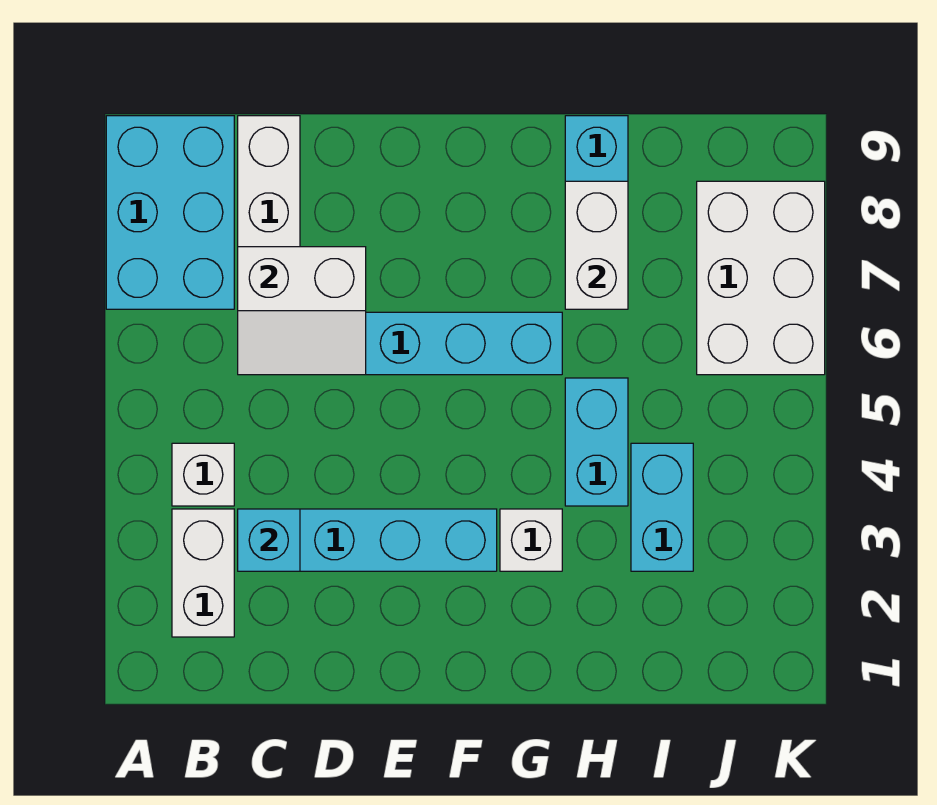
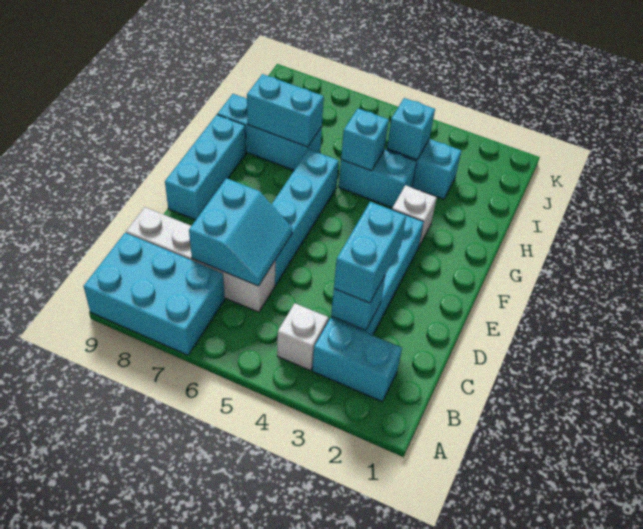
white brick B2:B3 level 1 -> cyan brick B2:B3 level 1
none -> cyan brick C3:D3 level 3
white slope C6:D7 level 2 top 7 -> cyan slope C6:D7 level 2 top 7
none -> cyan brick E9:G9 level 1
none -> cyan brick H5 level 2
white brick H7:H8 level 2 -> cyan brick H7:H8 level 2
none -> cyan brick I4 level 2
white brick J6:K8 level 1 -> none

